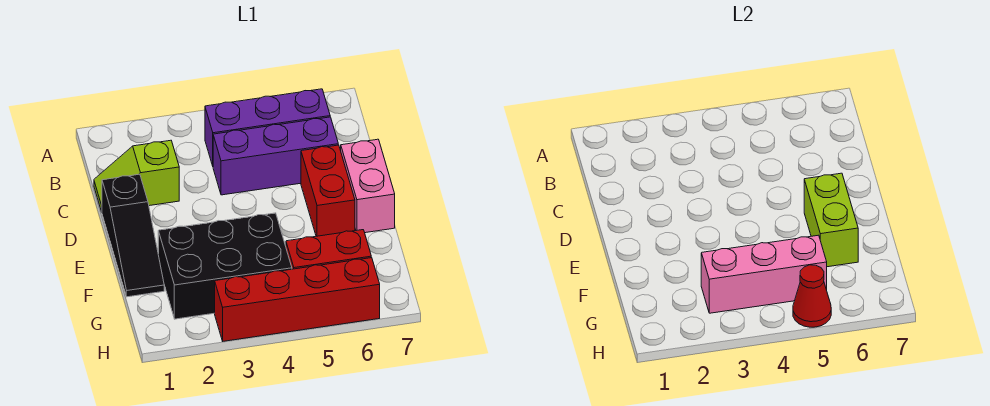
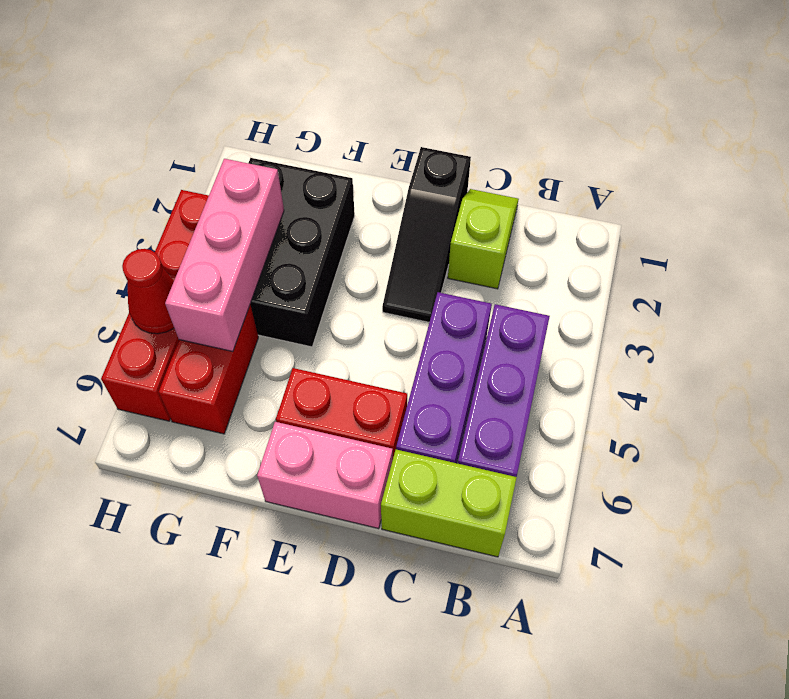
black slope D1:F1 level 1 top D -> black slope D1:D3 level 1 top 1
lime brick E6:F6 level 2 -> lime brick B7:C7 level 1

